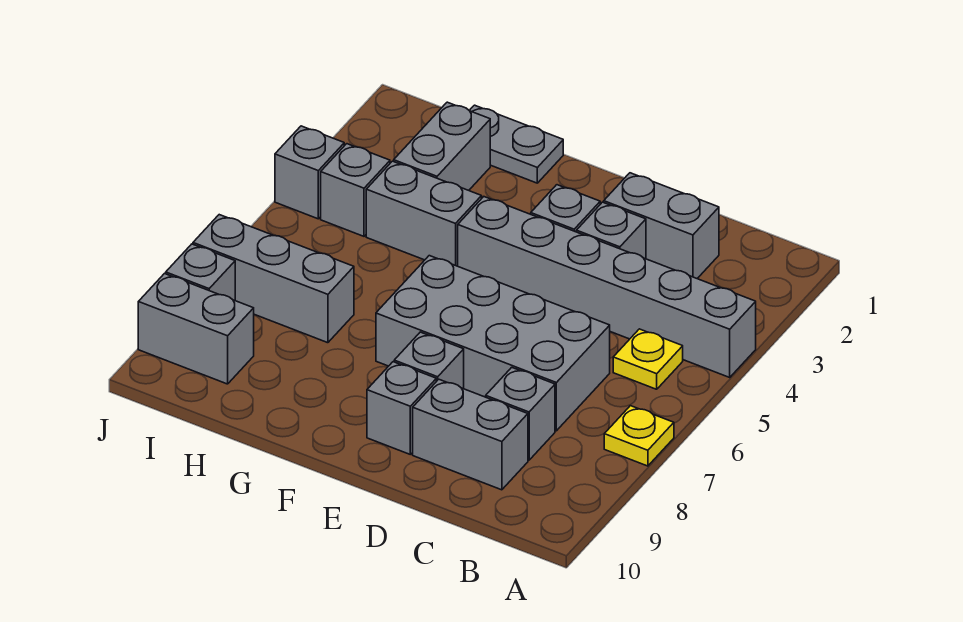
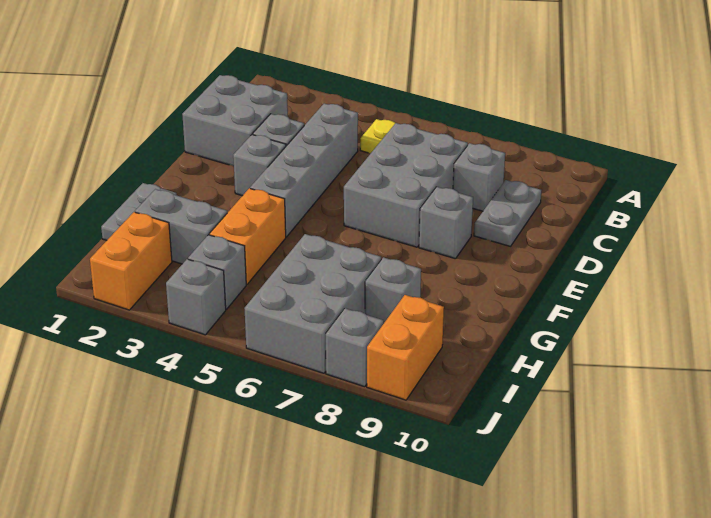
grey brick A4:F4 level 1 -> grey brick C4:F4 level 1
yellow plate A7 level 1 -> none
grey brick C2:D2 level 1 -> grey brick C1:D2 level 1
grey brick C6:F7 level 1 -> grey brick C6:E7 level 1
grey brick C9:D9 level 1 -> grey plate C9:D9 level 1
grey brick E9 level 1 -> grey brick H8 level 1
grey brick G4:H4 level 1 -> orange brick G4:H4 level 1
grey brick H7:J7 level 1 -> grey brick H6:J7 level 1
none -> orange brick I2:J2 level 1
grey brick I9:J9 level 1 -> orange brick I9:J9 level 1

